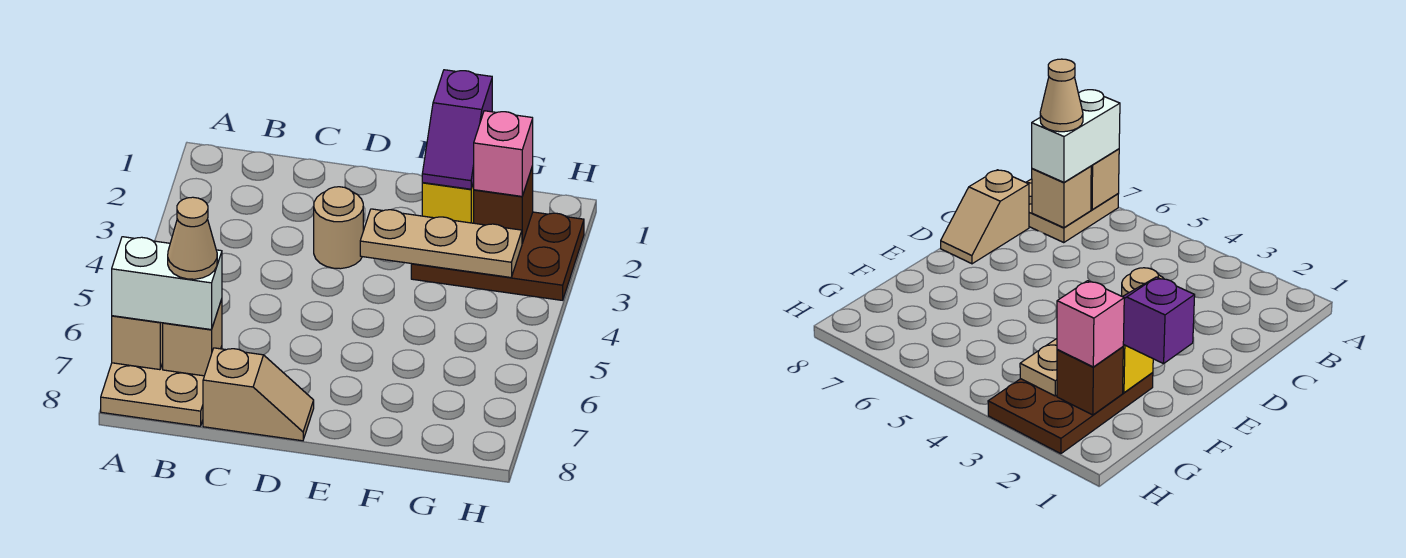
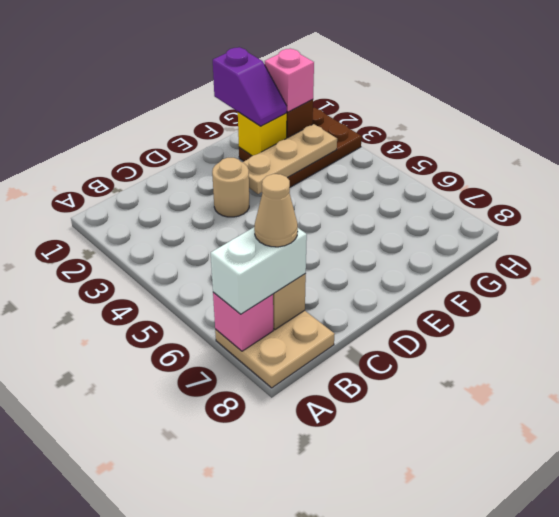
tan brick A7 level 2 -> pink brick A7 level 2
tan slope C8:D8 level 1 top C -> none

